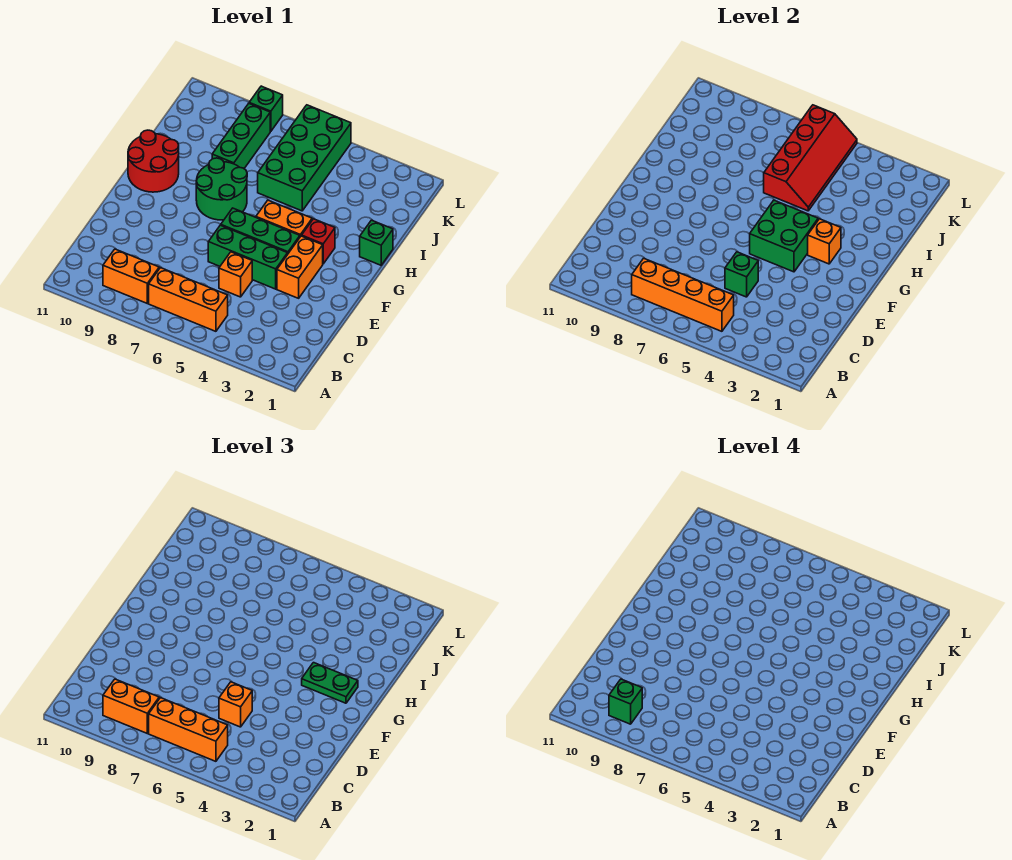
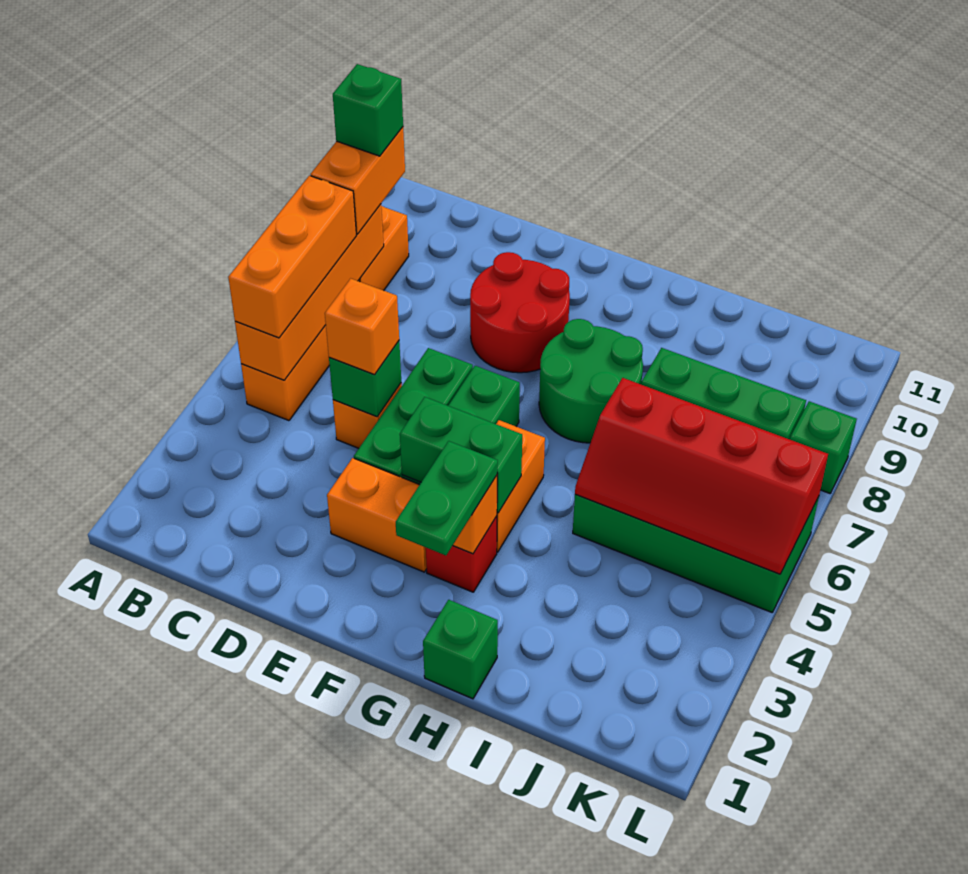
green brick F4:G5 level 2 -> green brick F4:G4 level 2
red round brick G10:H11 level 1 -> red round brick E8:F9 level 1

